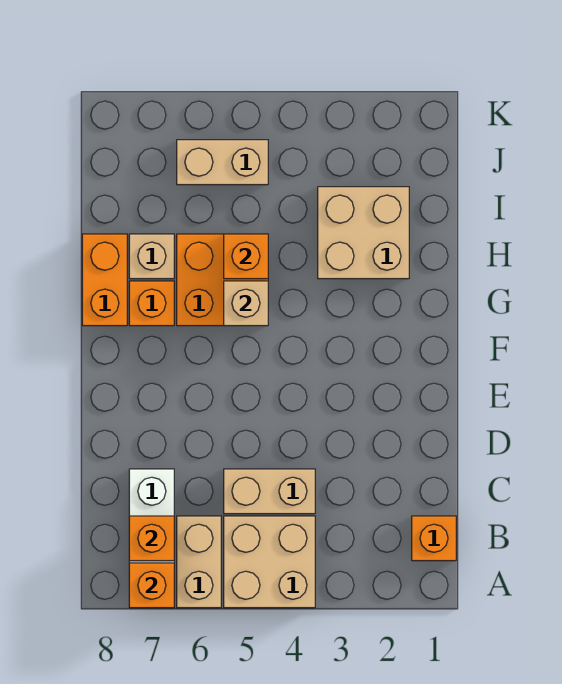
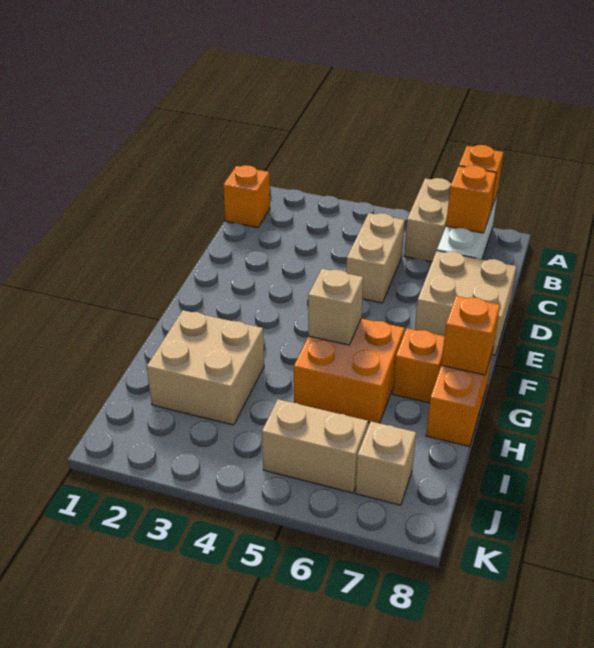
tan brick A4:B5 level 1 -> tan brick D7:E8 level 1
tan brick C4:C5 level 1 -> tan brick C5:D5 level 1
orange brick H5 level 2 -> orange brick G8 level 2
tan brick H7 level 1 -> tan brick J7 level 1

